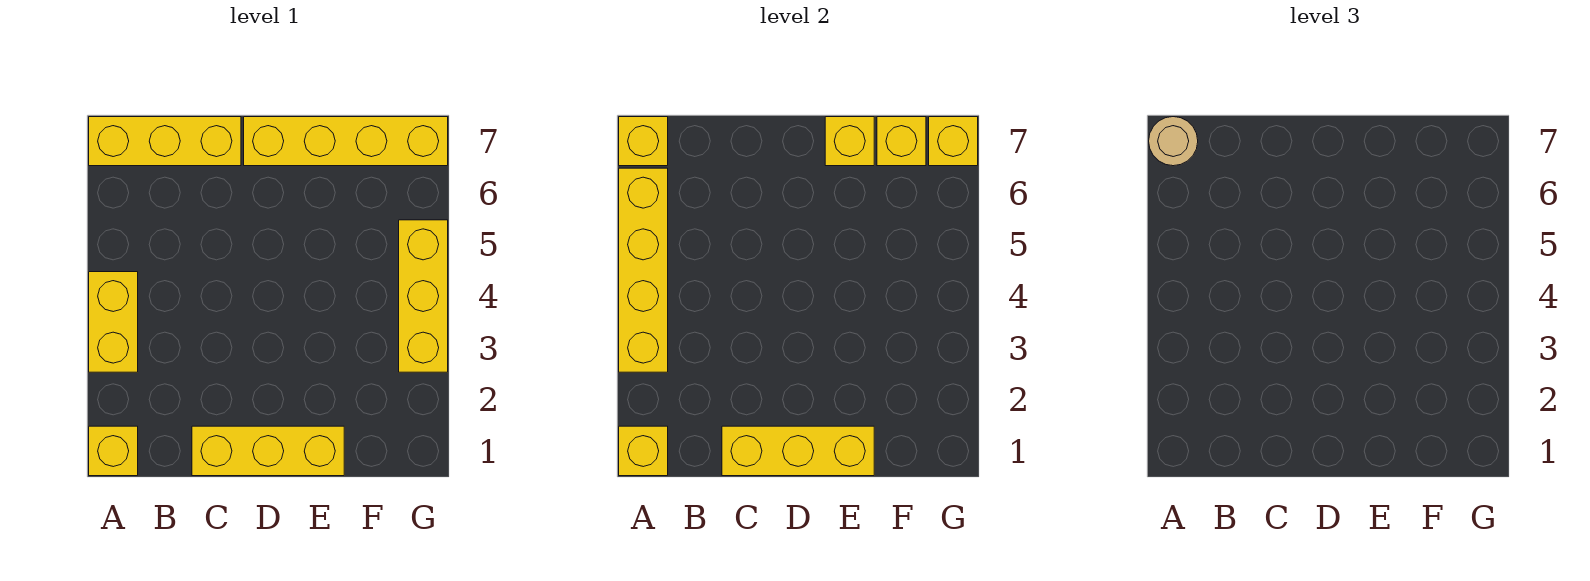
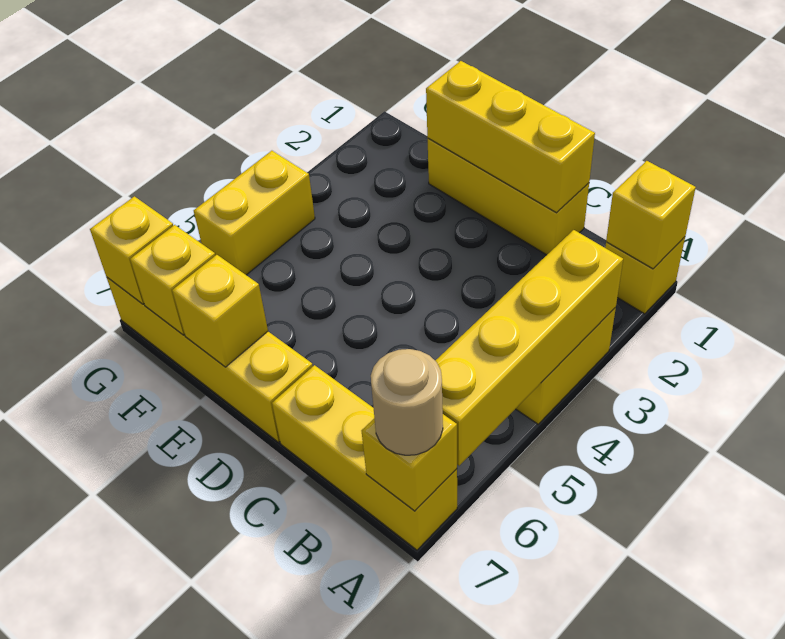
yellow brick G3:G5 level 1 -> yellow brick G4:G5 level 1

